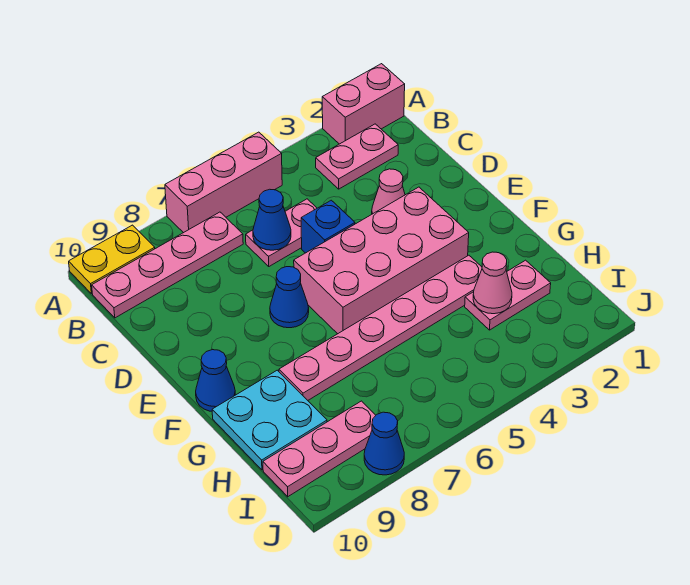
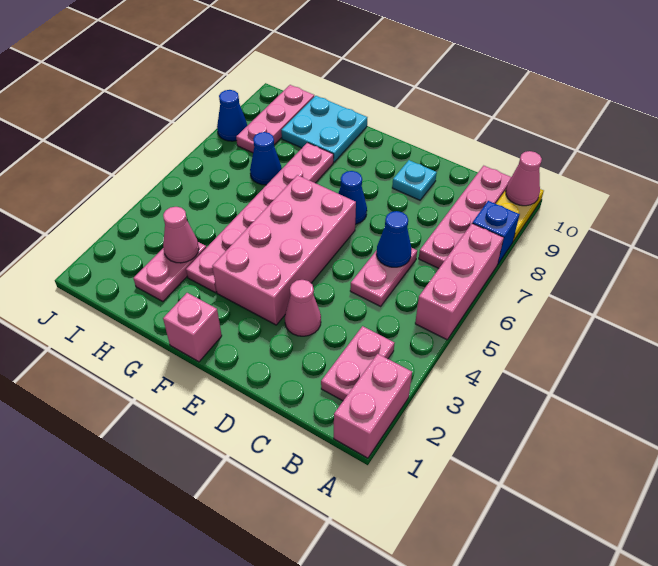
none -> pink cone A10 level 2
blue brick D5 level 1 -> blue brick A8 level 1
none -> cyan plate D9 level 1
none -> pink brick F1 level 1
blue cone F10 level 1 -> blue cone H7 level 1

